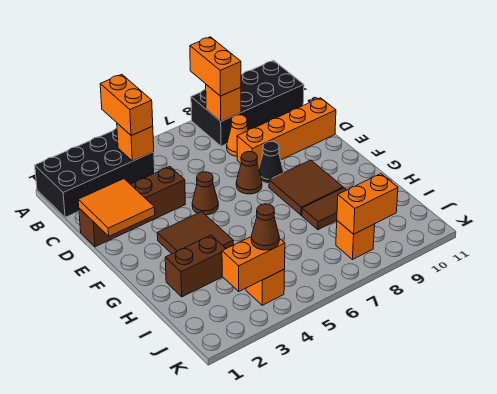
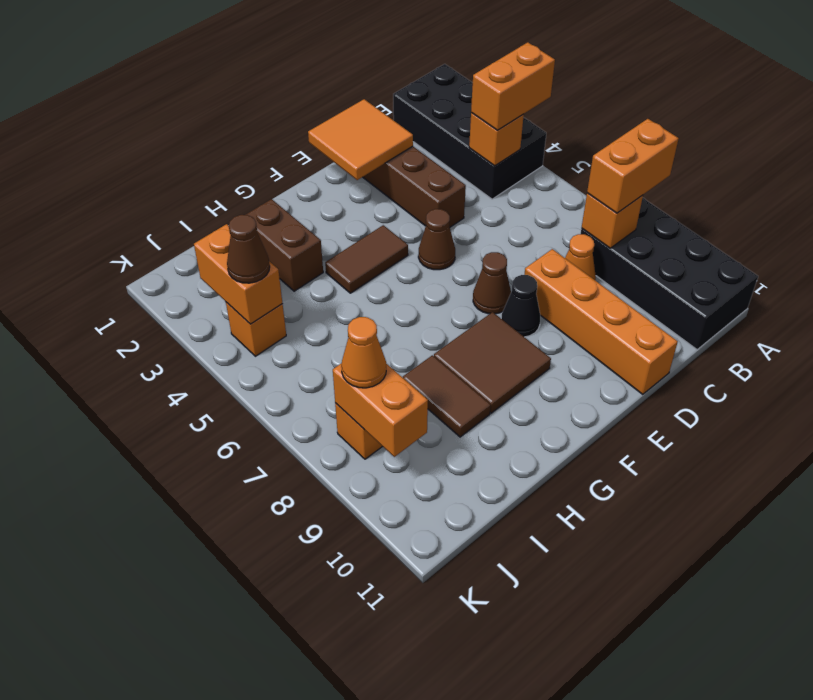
brown tile F3:G4 level 1 -> brown tile F4:G4 level 1
none -> orange cone J8 level 3

